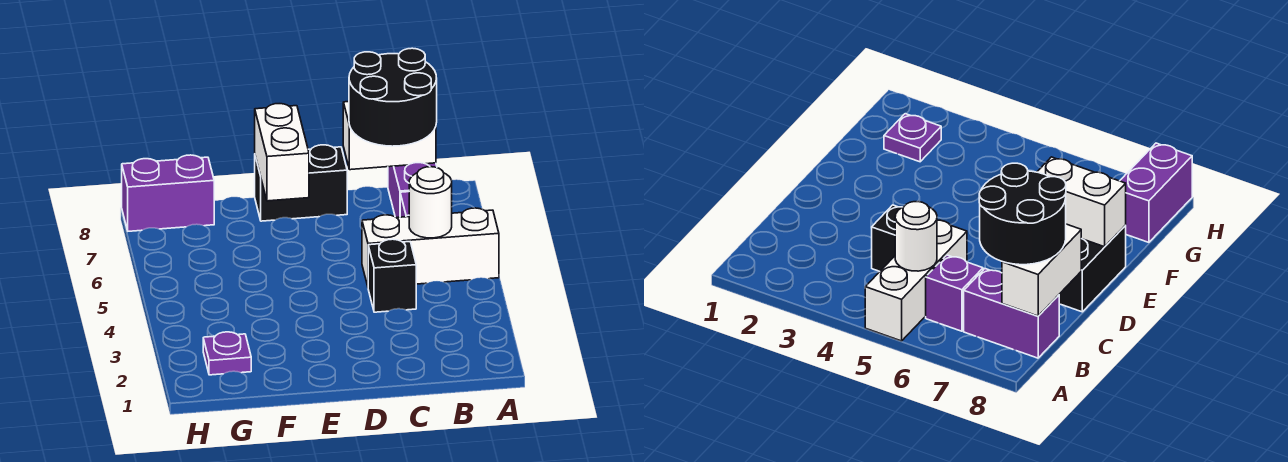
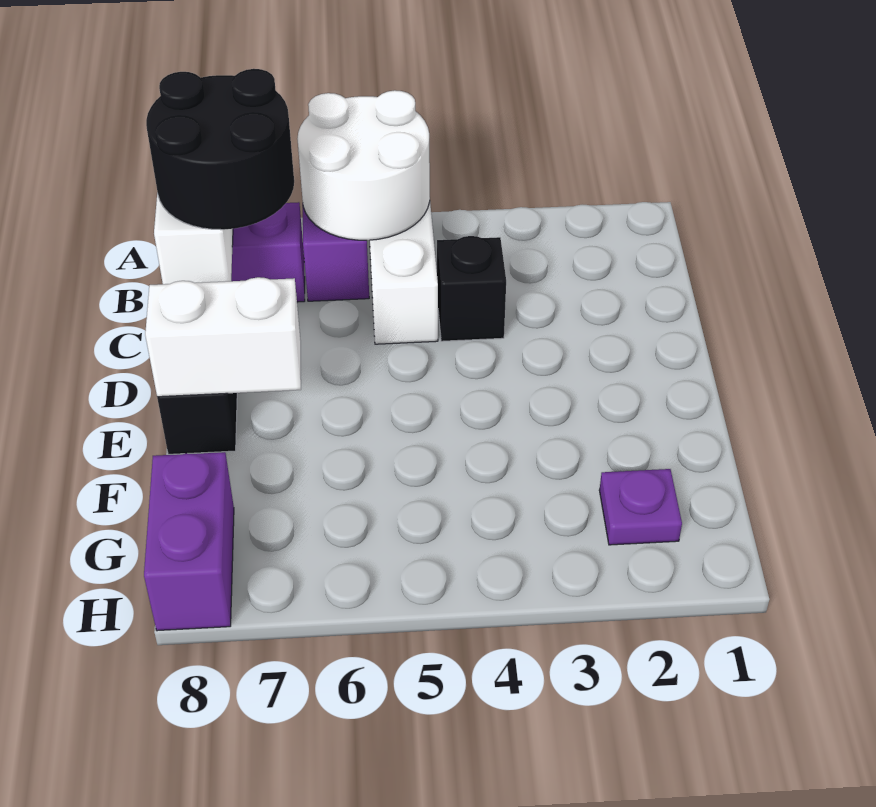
white round brick B5 level 2 -> white round brick A5:B6 level 2

